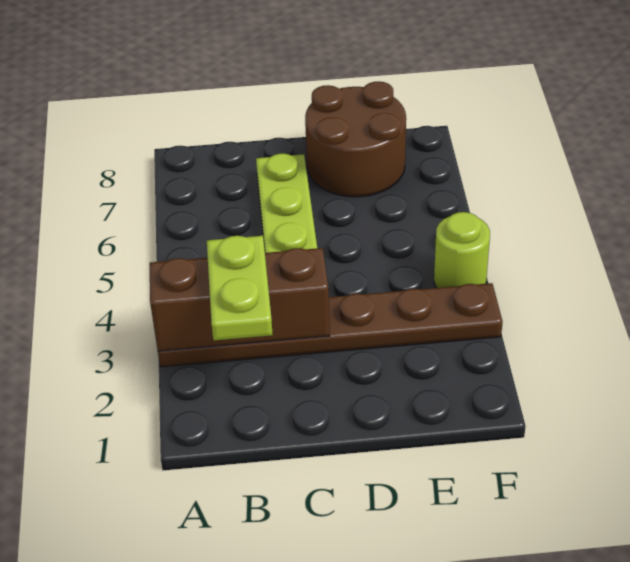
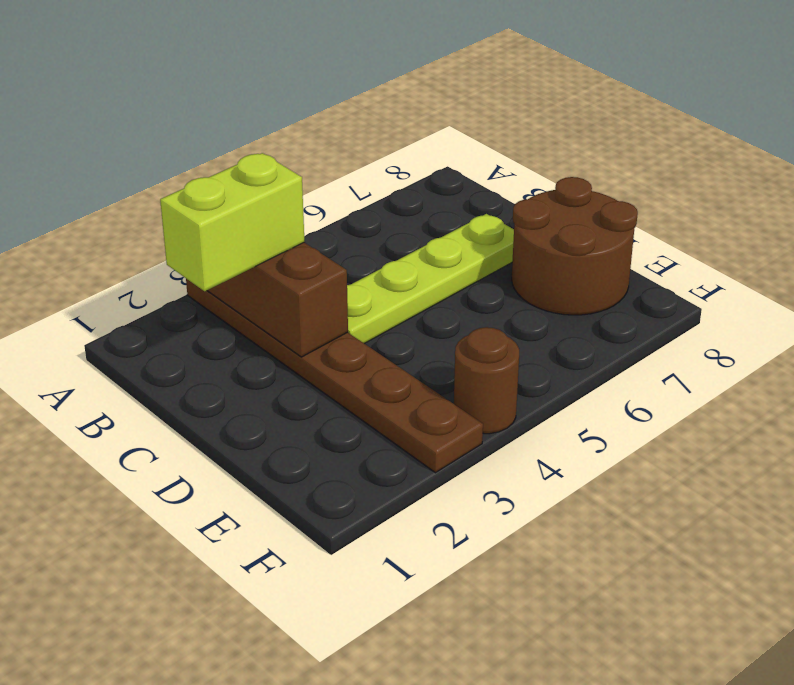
lime plate B2:B3 level 3 -> lime brick B2:B3 level 3
lime round brick F4 level 1 -> brown round brick F4 level 1

